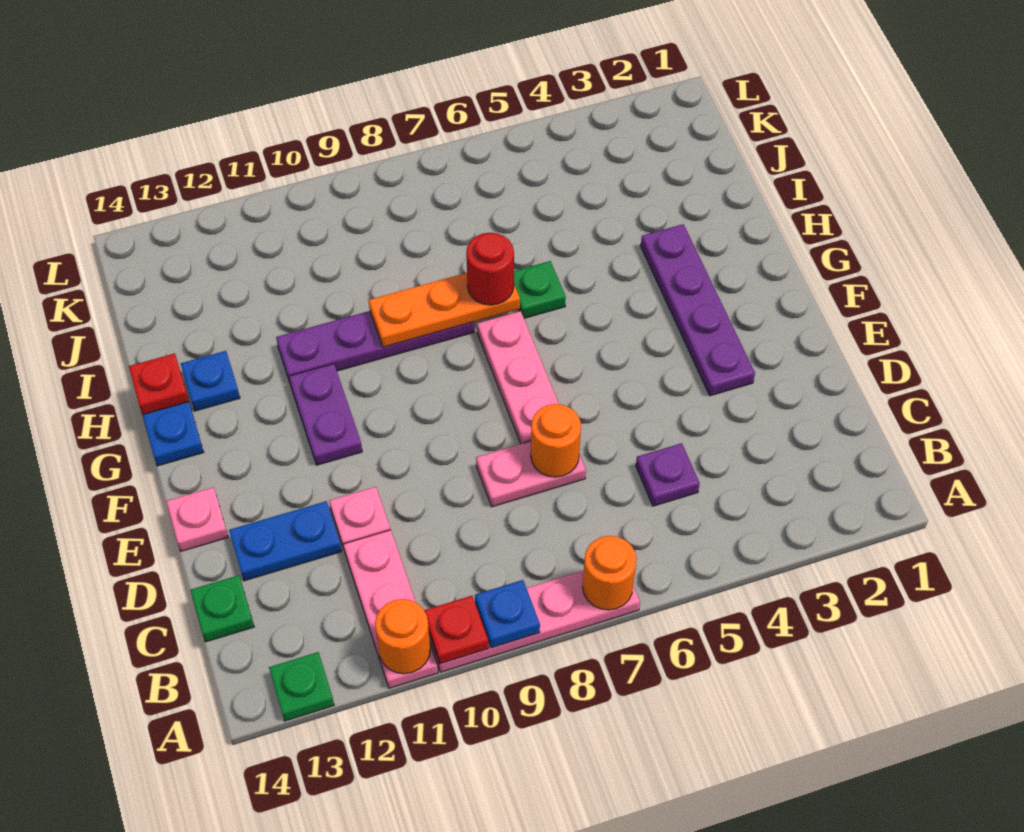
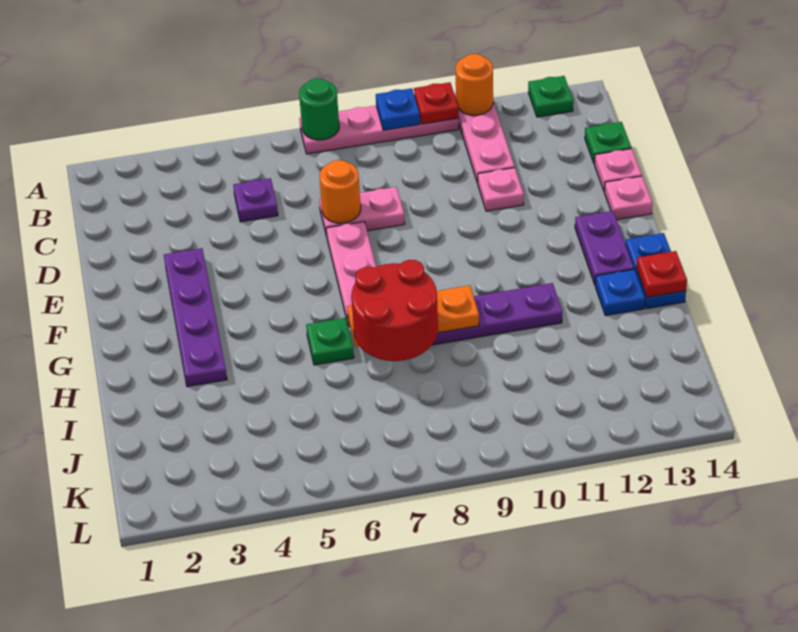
orange round brick A7 level 2 -> green round brick A7 level 2
blue plate D12:D13 level 1 -> none
none -> pink plate D14 level 1
purple plate F11:G11 level 1 -> purple plate F13:G13 level 1
red round brick H7 level 3 -> red round brick H7:I8 level 3

